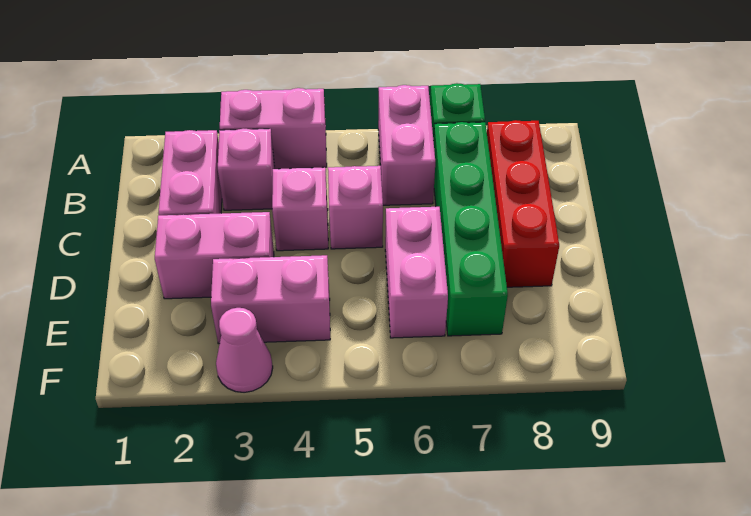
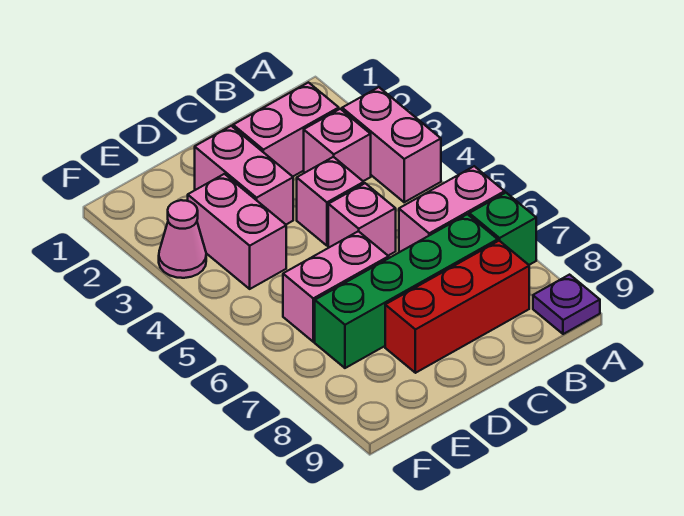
none -> purple plate A9 level 1

